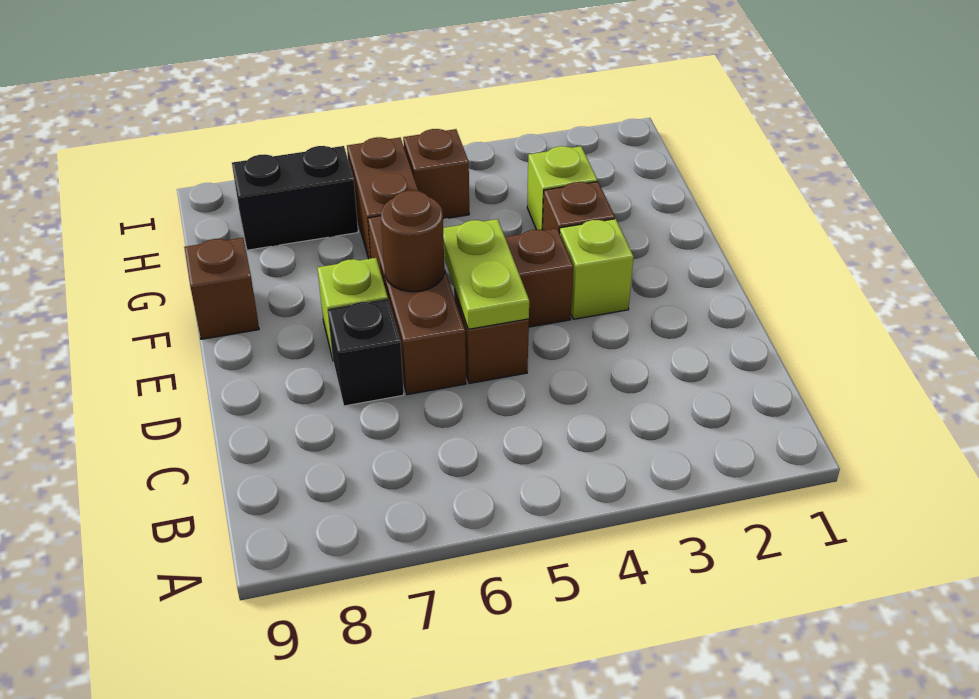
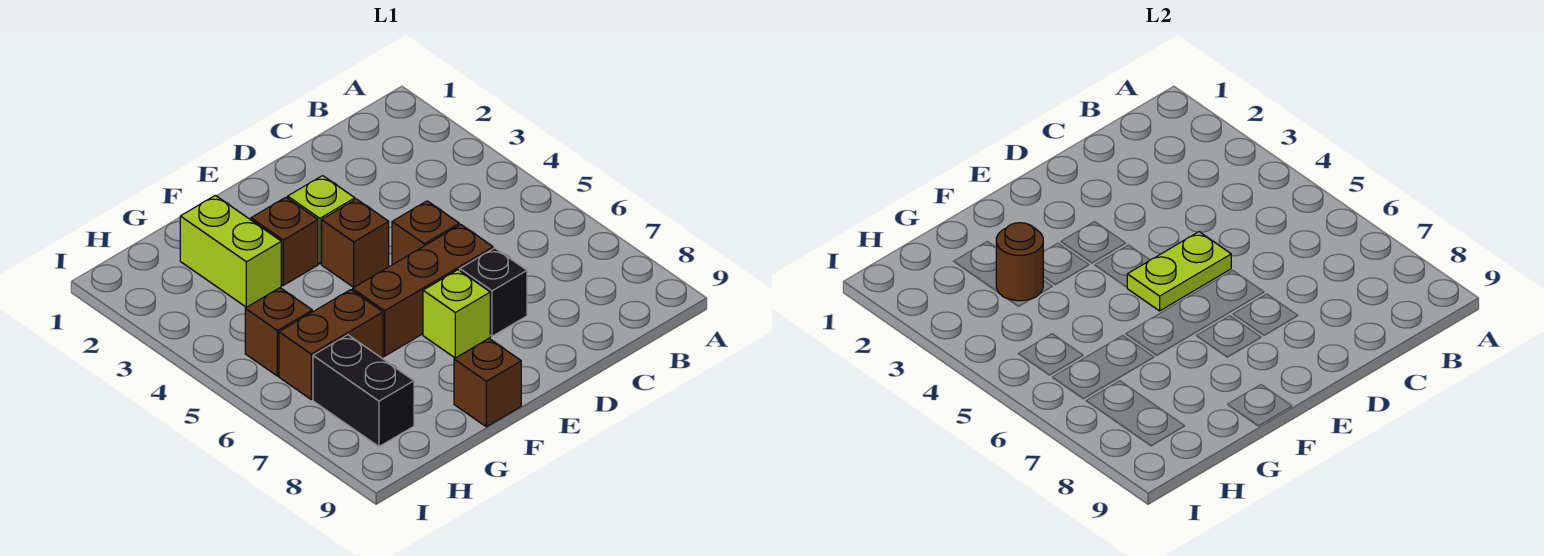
brown round brick E6 level 2 -> brown round brick G3 level 2
lime brick G3 level 1 -> lime brick G2:G3 level 1

